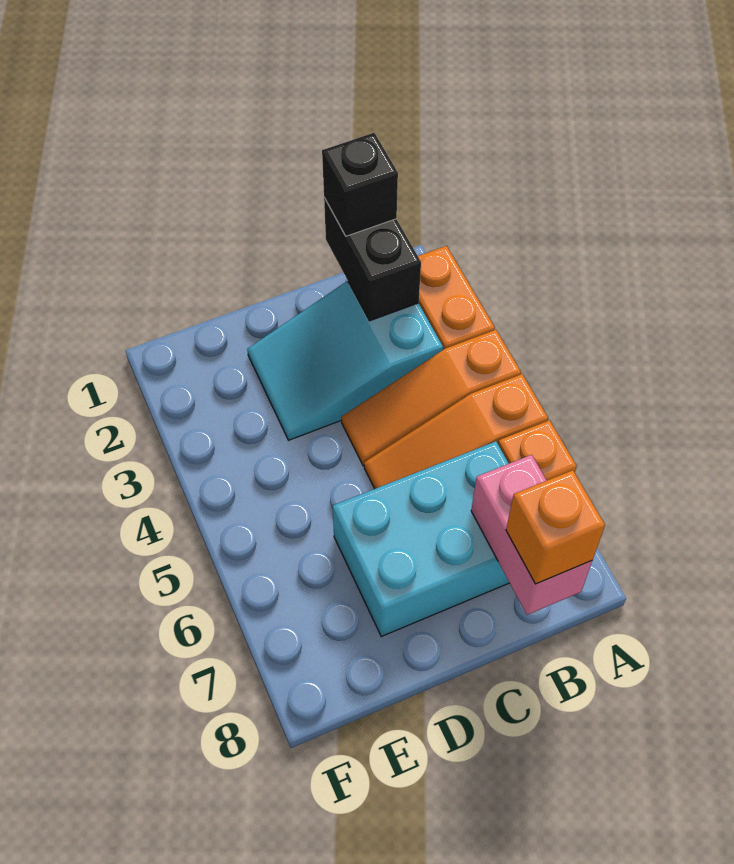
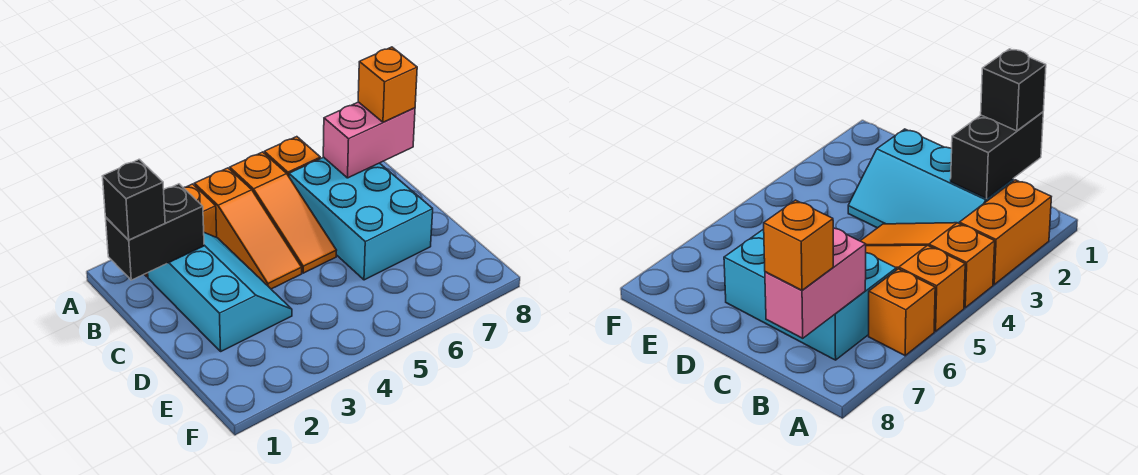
cyan slope B2:D3 level 1 top B -> cyan slope B2:D3 level 1 top 2

